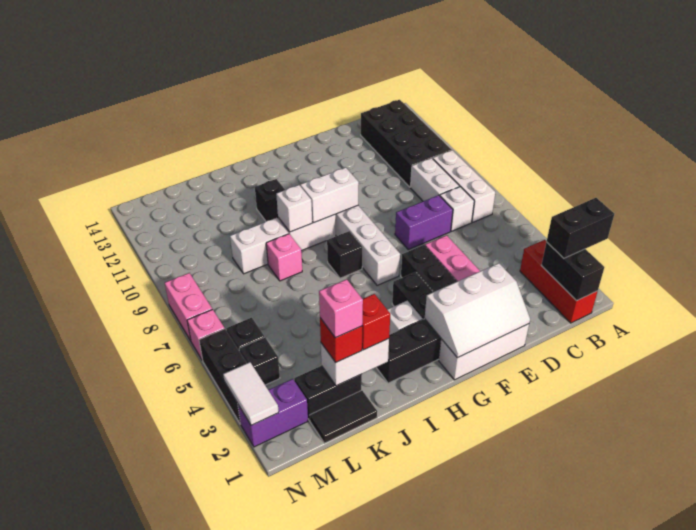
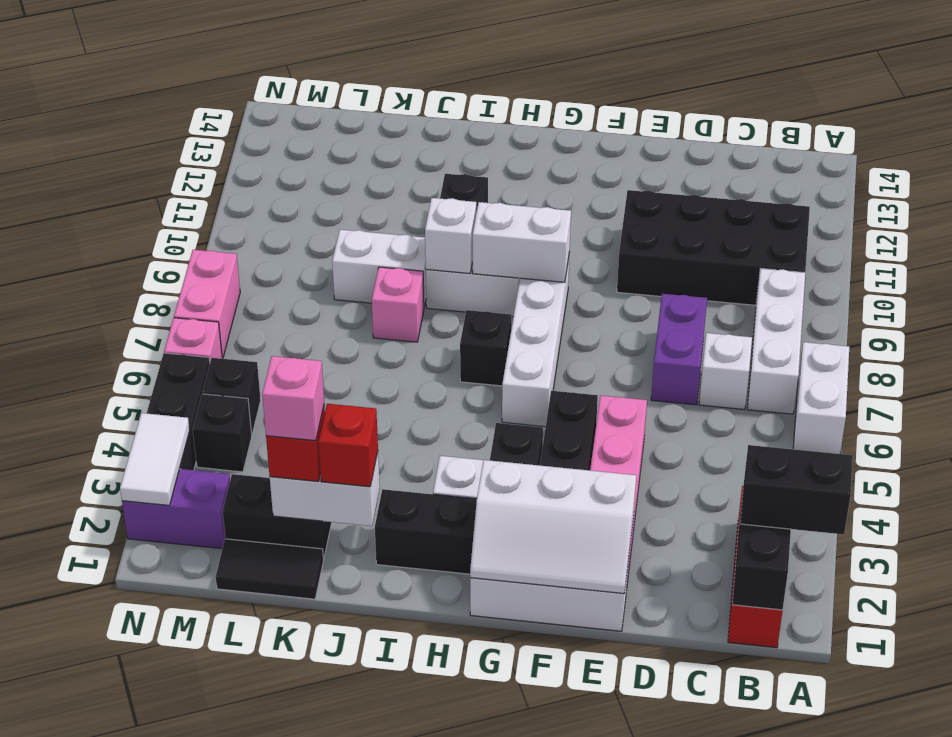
black brick B10:C13 level 1 -> black brick B10:E11 level 1
white brick C8:C9 level 1 -> white brick A6:A7 level 1
purple brick D7:E7 level 1 -> purple brick D7:D8 level 1

